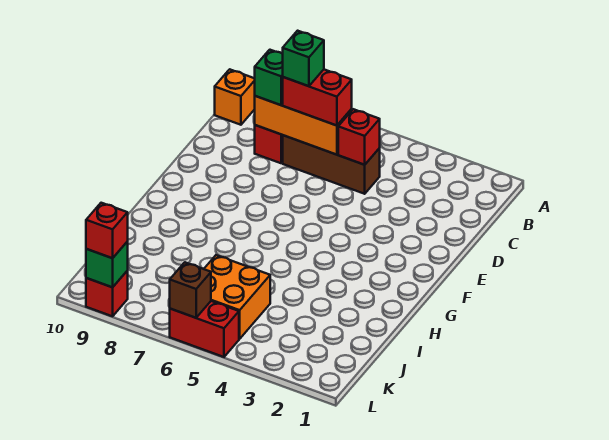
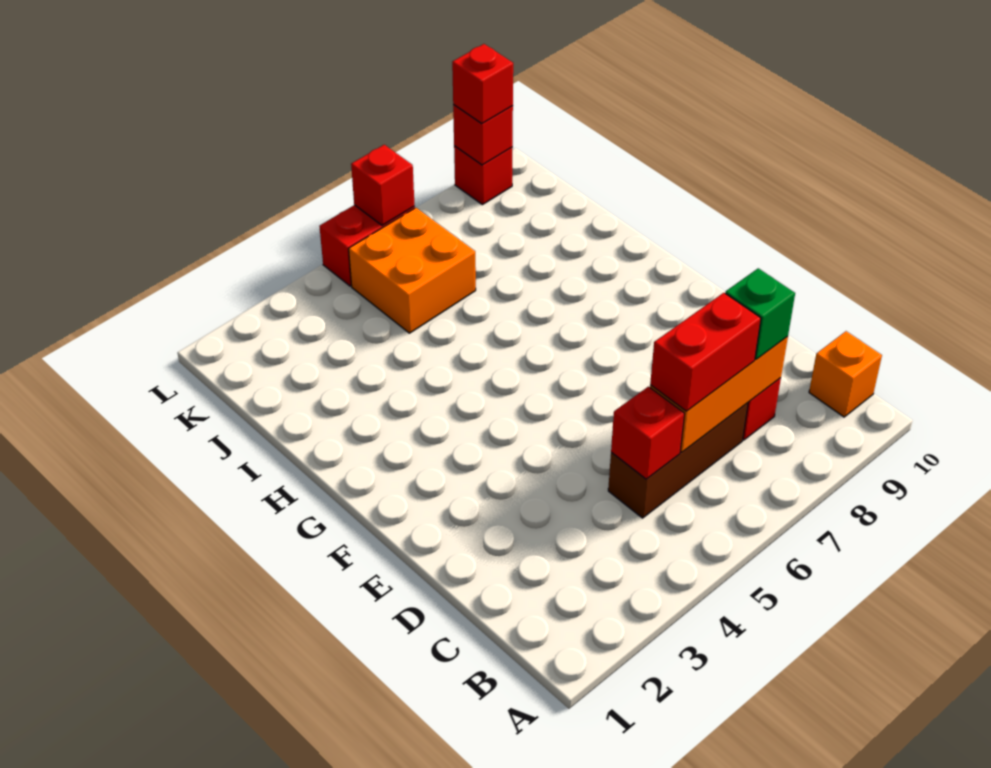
green brick C7 level 4 -> none
brown brick L6 level 2 -> red brick L6 level 2
green brick L9 level 2 -> red brick L9 level 2

